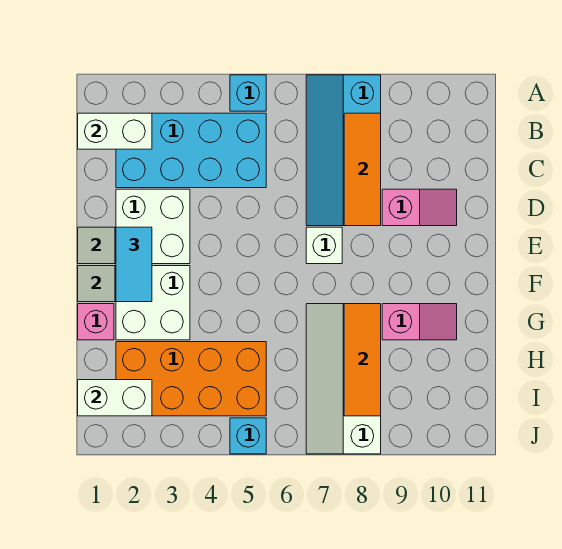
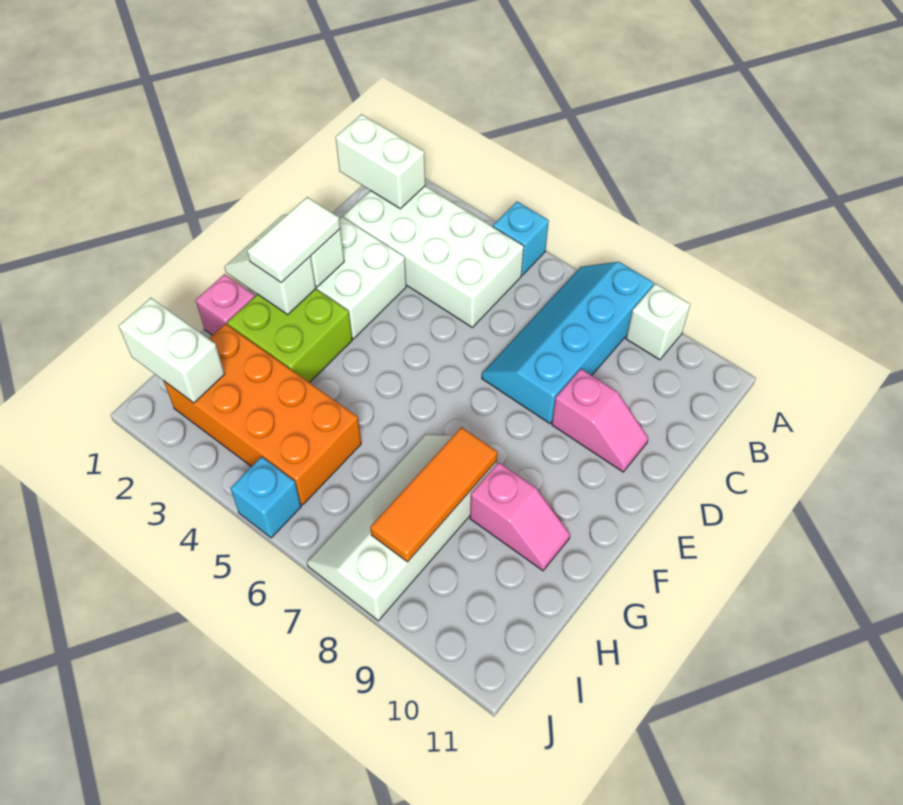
cyan brick B2:C5 level 1 -> white brick B2:C5 level 1
orange tile B8:D8 level 2 -> none
cyan tile E2:F2 level 3 -> white tile E2:F2 level 3
white brick E7 level 1 -> white brick A9 level 1
white brick F2:G3 level 1 -> lime brick F2:G3 level 1

